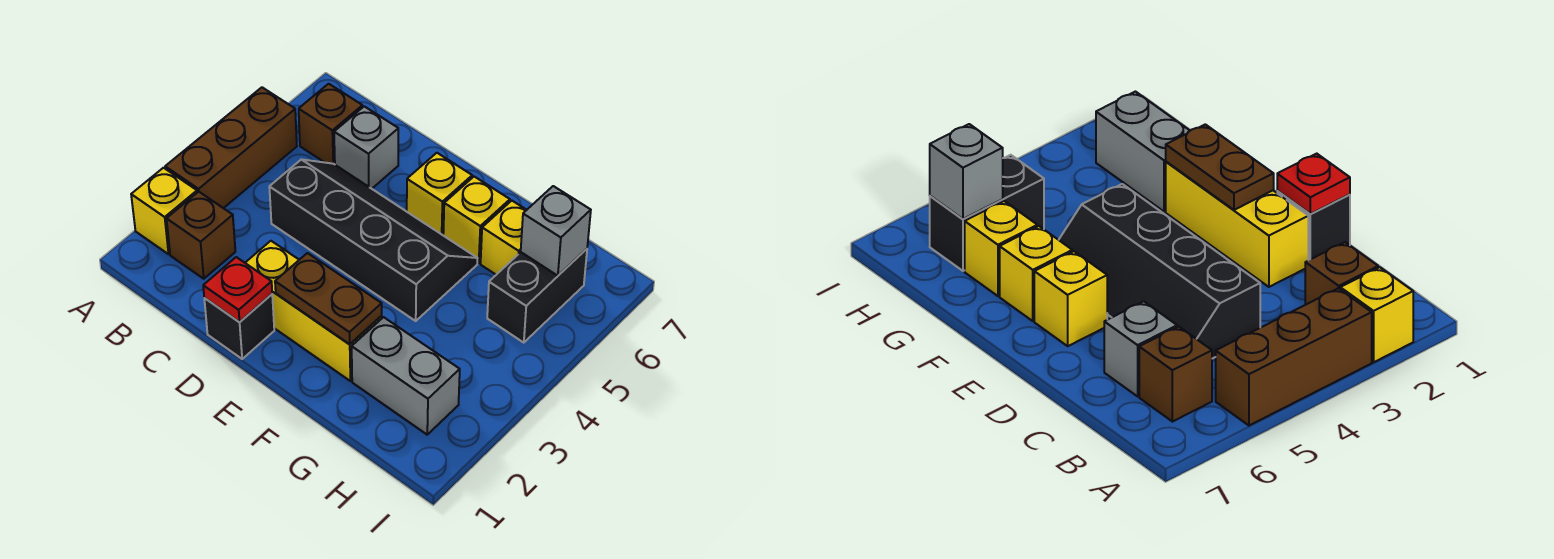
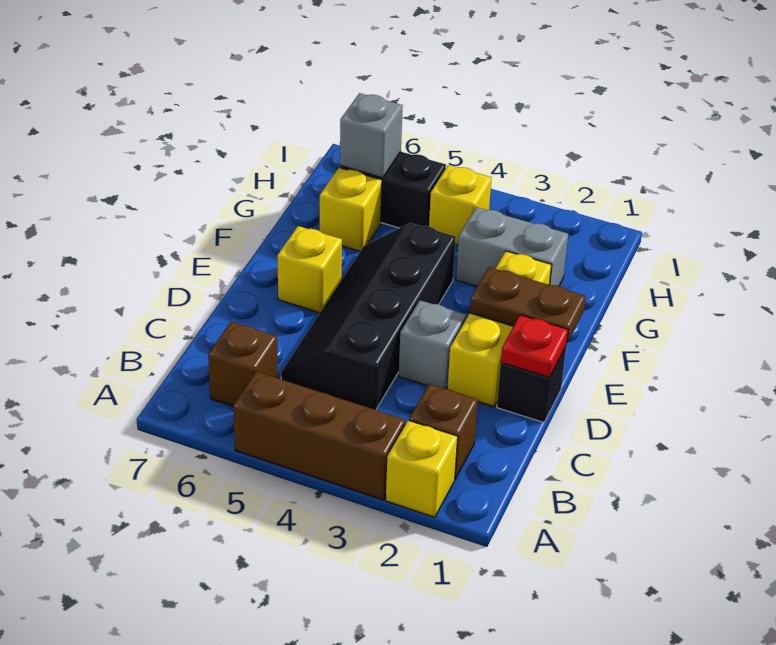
grey brick C6 level 1 -> grey brick D3 level 1
brown plate E2:F2 level 2 -> brown plate E1:E2 level 2
yellow brick F6 level 1 -> yellow brick H4 level 1
grey brick G2:H2 level 1 -> grey brick G2:G3 level 1

